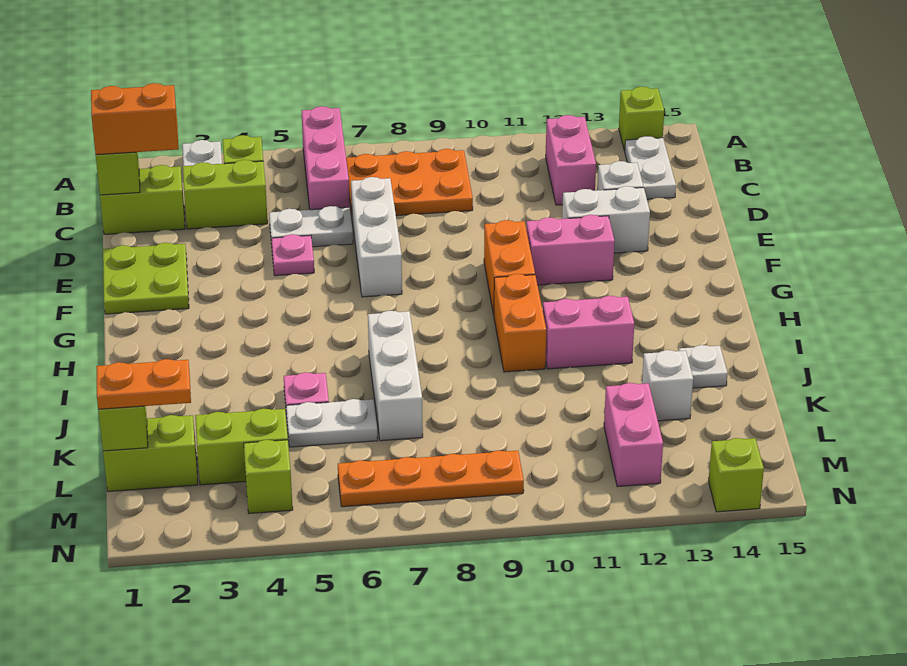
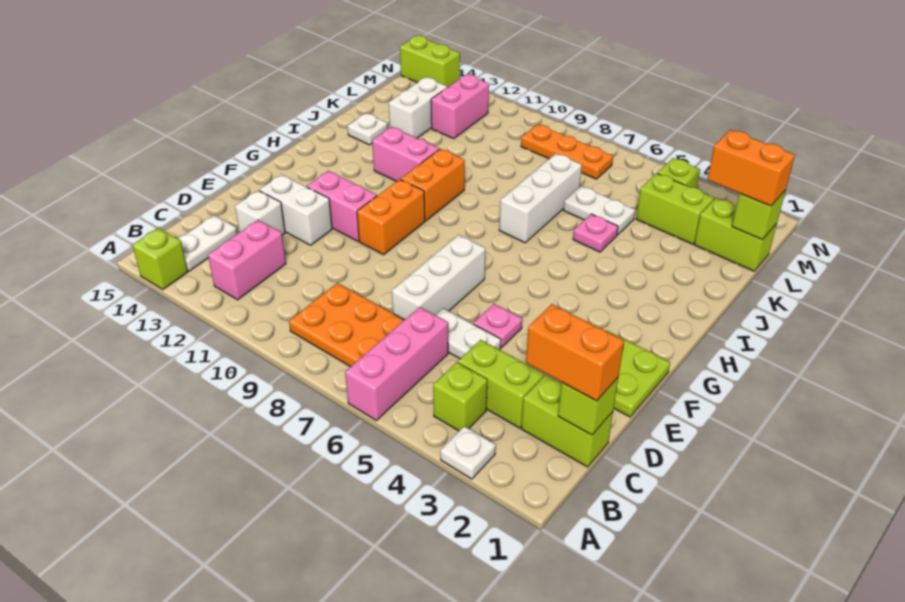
white brick K13 level 1 -> white brick K13:L13 level 1
orange plate L1:L2 level 3 -> orange brick L1:L2 level 3
orange plate M6:M9 level 1 -> orange plate M7:M9 level 1
lime brick N14 level 1 -> lime brick N14:N15 level 1

